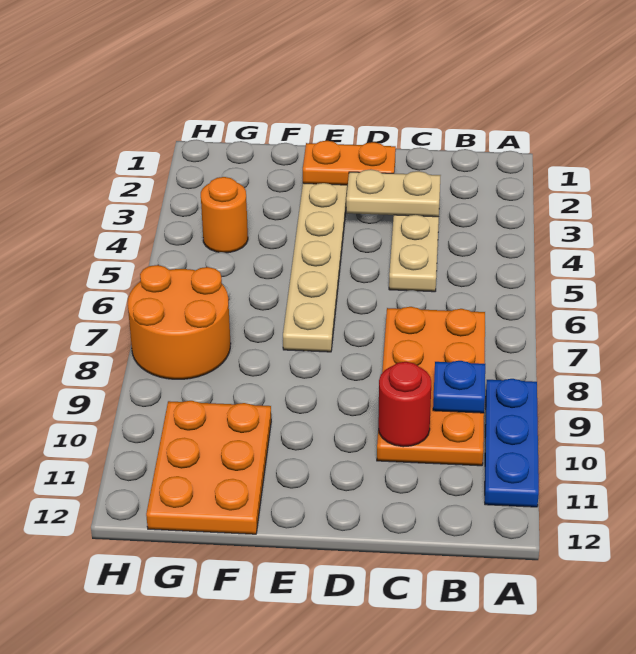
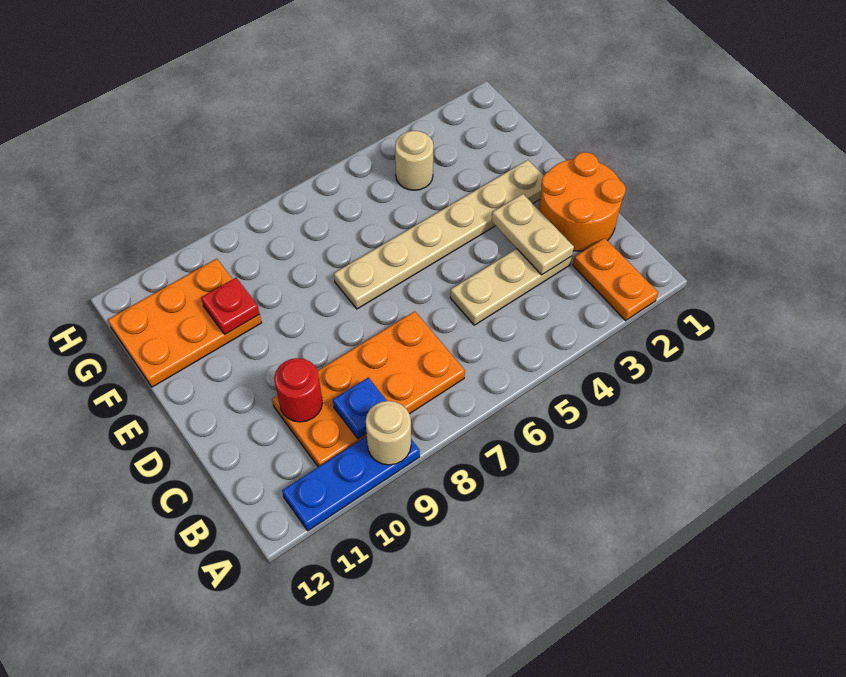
none -> tan round brick A9 level 2
orange plate D2:E2 level 2 -> orange plate A2:B2 level 1
none -> red plate F10 level 2
orange round brick G4 level 1 -> tan round brick G4 level 1
orange round brick G7:H8 level 1 -> orange round brick C1:D2 level 1

